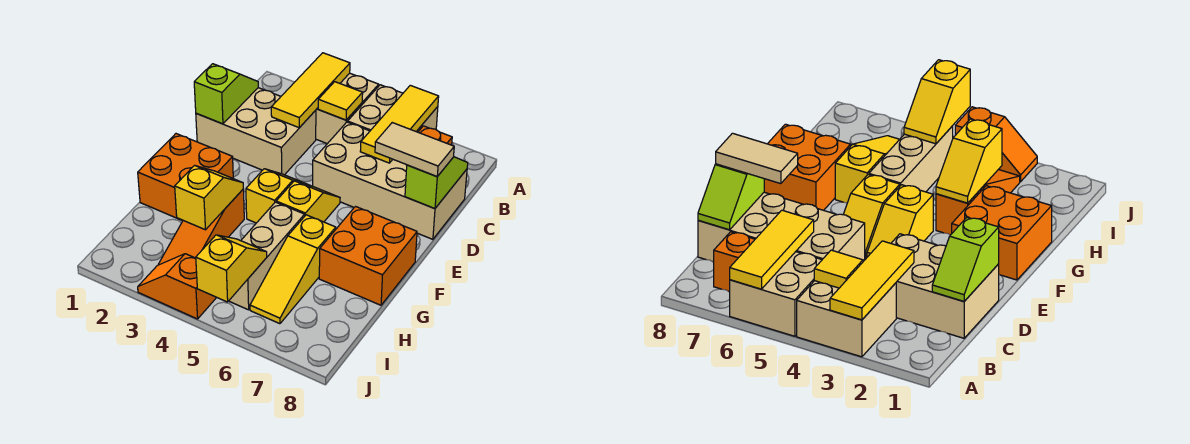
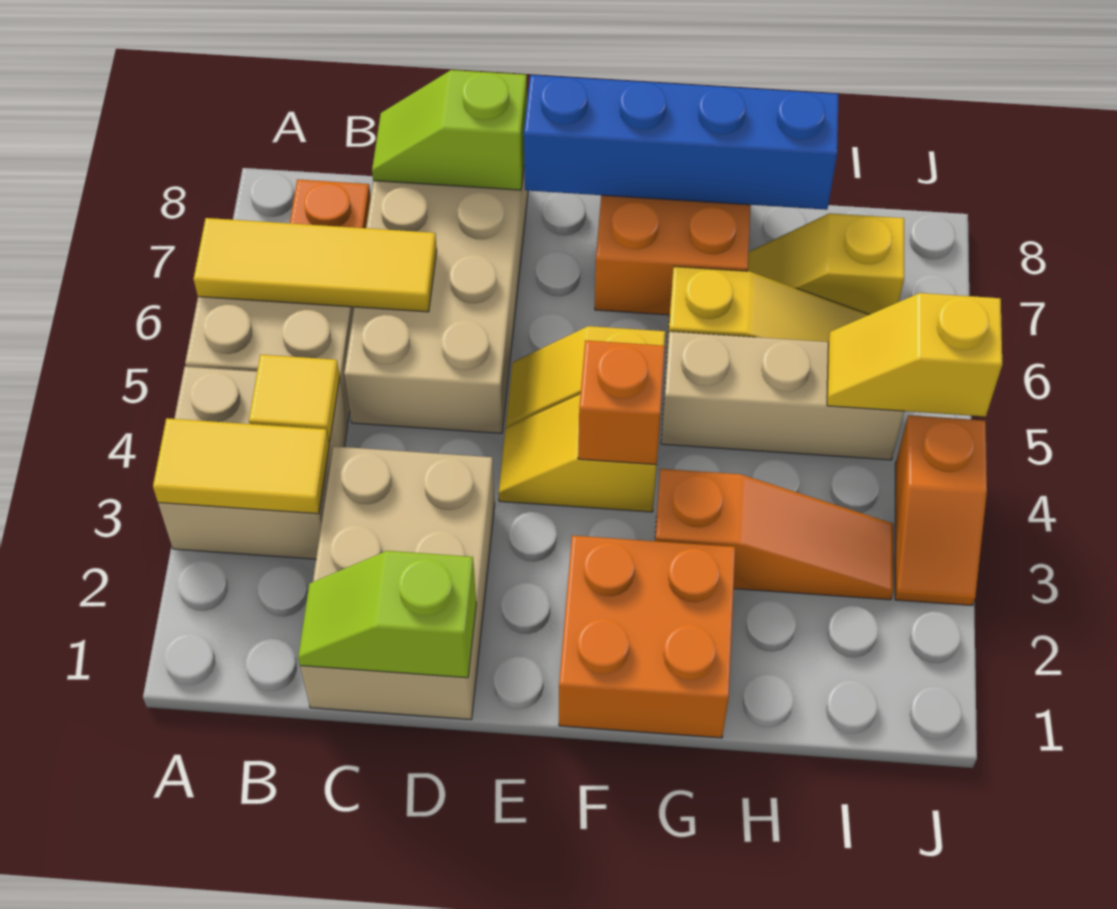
yellow tile A3:C3 level 2 -> yellow tile A3:B3 level 2
tan tile D7:D8 level 3 -> none
none -> blue brick E8:H8 level 2
none -> orange brick F4 level 2
yellow slope G3:H3 level 2 top H -> yellow slope H7:I7 level 1 top I

